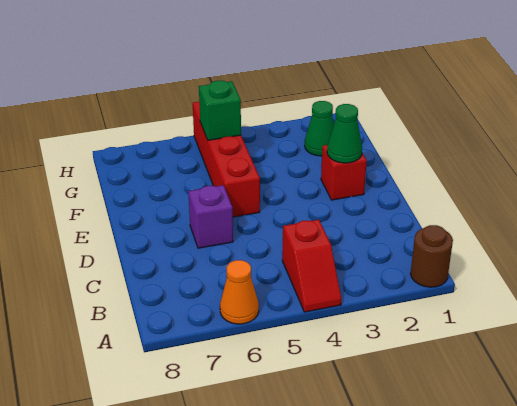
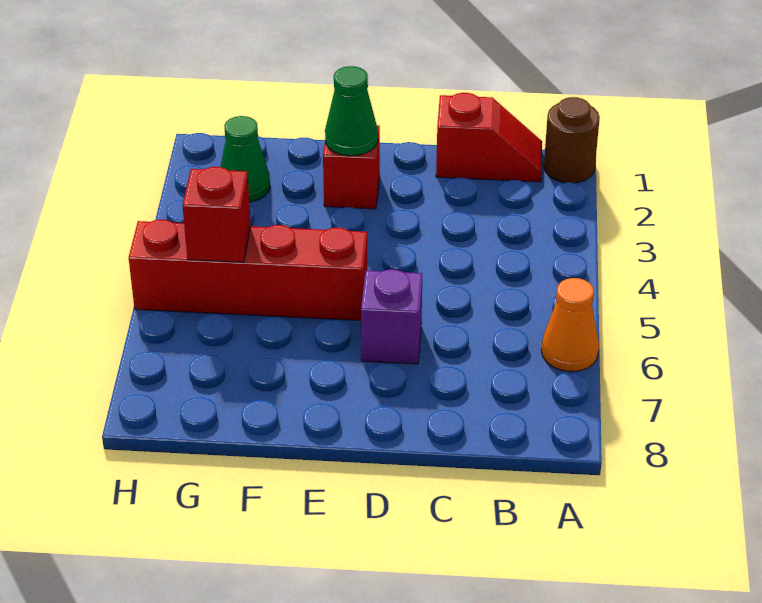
red slope A4:B4 level 1 top B -> red slope B1:C1 level 1 top C
green brick G5 level 2 -> red brick G5 level 2

